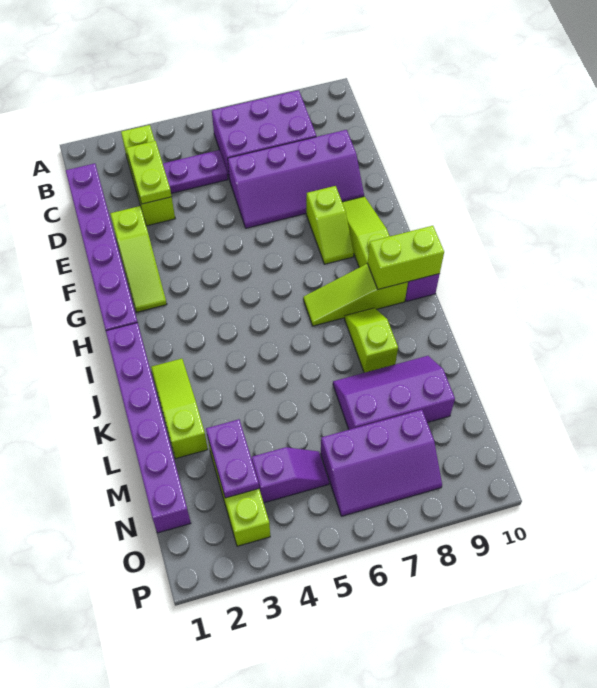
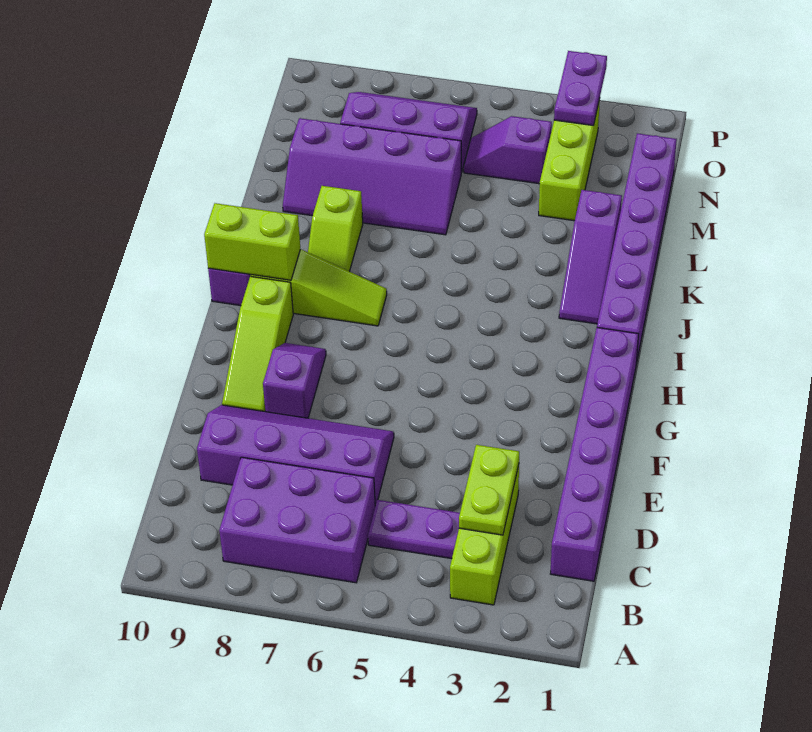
lime slope E2:G2 level 1 top E -> none
lime slope F8:G8 level 1 top F -> purple slope F8:G8 level 1 top F
lime slope J2:L2 level 1 top L -> purple slope J2:L2 level 1 top L
purple slope L7:M9 level 1 top M -> purple slope L6:M9 level 1 top M
purple plate M3:N3 level 2 -> purple plate O3:P3 level 2

